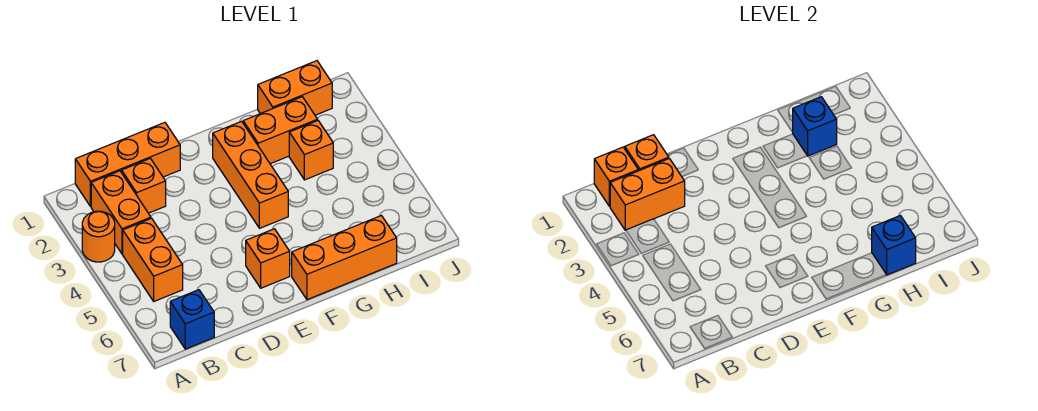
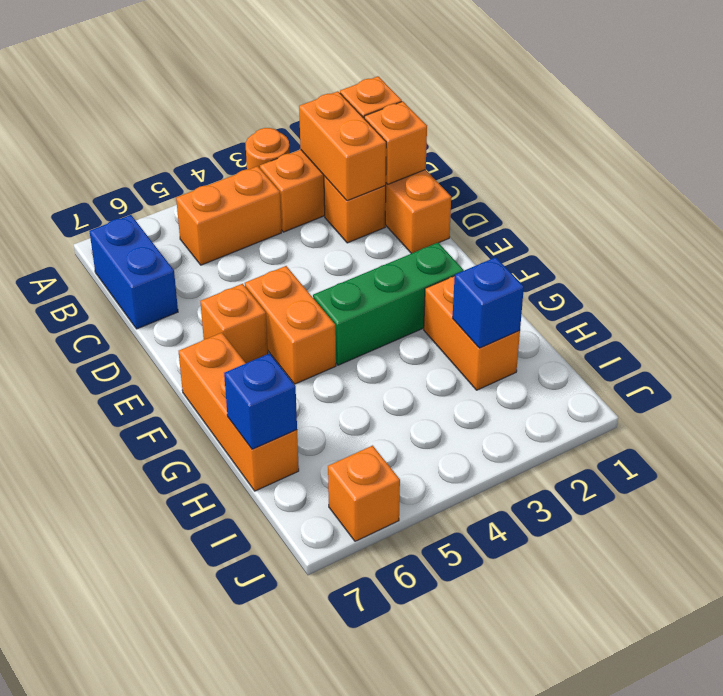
blue brick B7 level 1 -> blue brick B7:C7 level 1
orange brick F2:F4 level 1 -> green brick F2:F4 level 1
orange brick H1:I1 level 1 -> orange brick E5:F5 level 1
orange brick H3 level 1 -> orange brick J6 level 1

